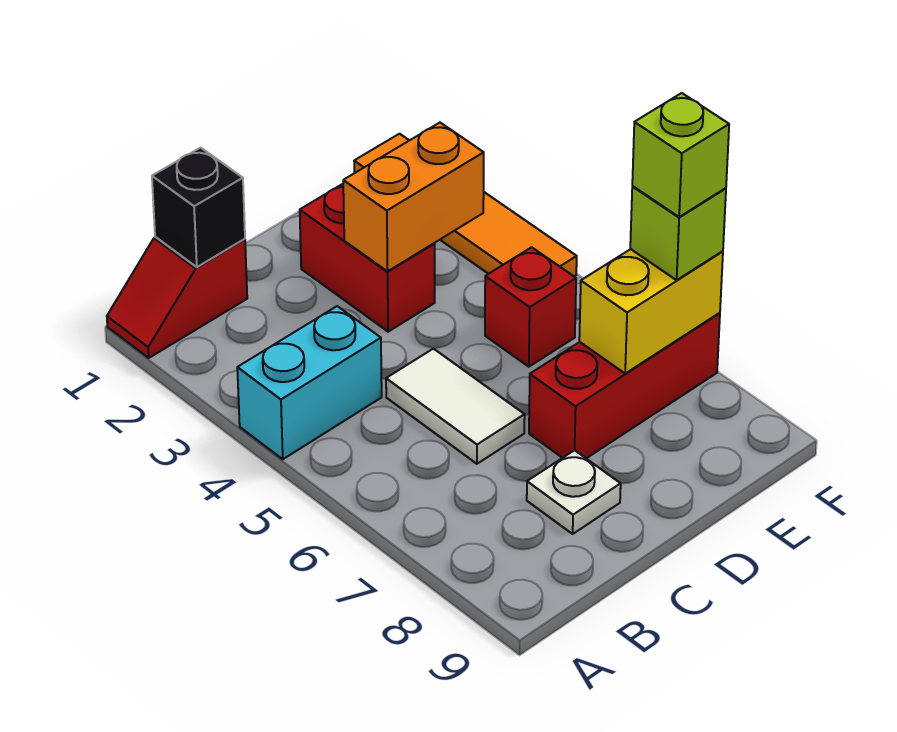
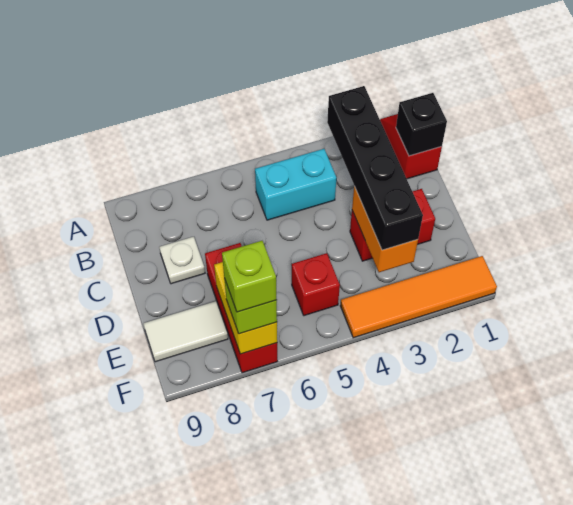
cyan brick A4:B4 level 1 -> cyan brick B4:B5 level 1
none -> black brick B3:E3 level 3
white tile C5:C6 level 1 -> white tile E8:E9 level 1

